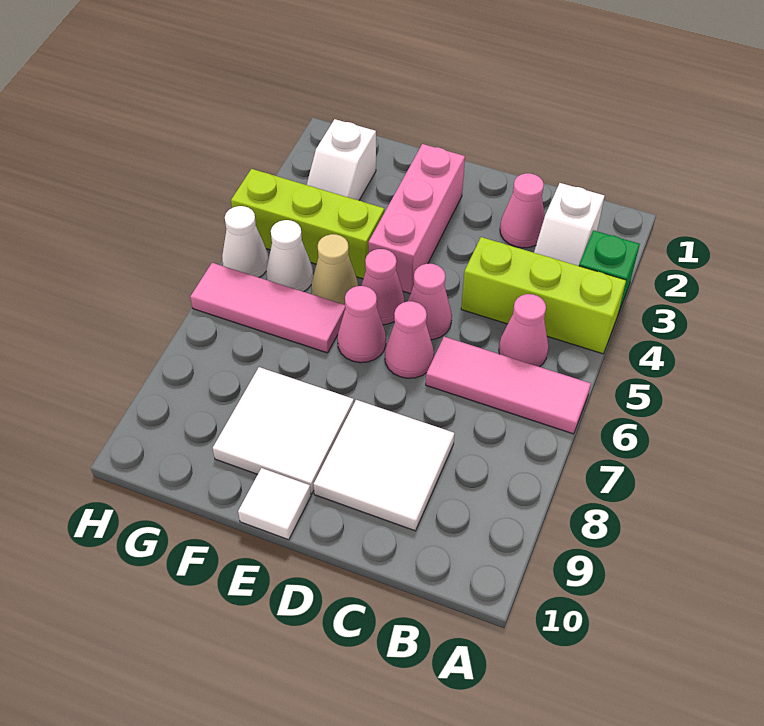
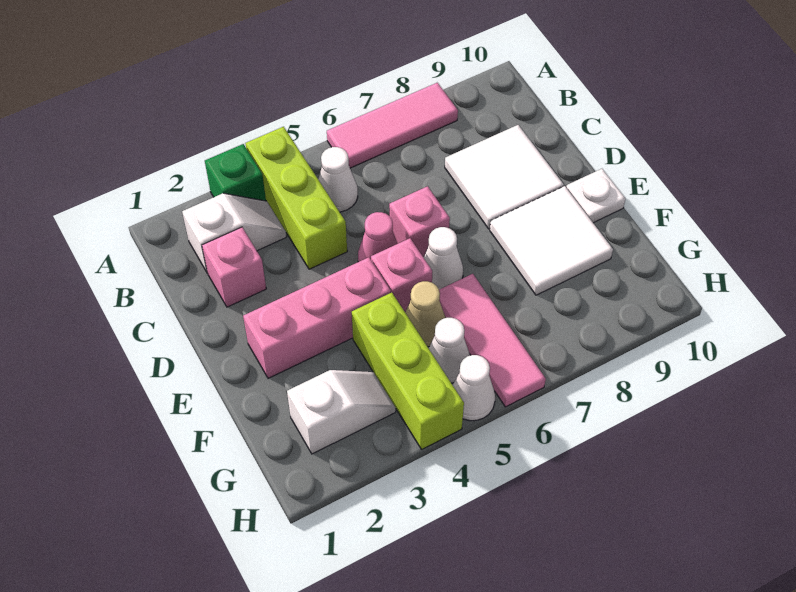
pink tile A6:C6 level 1 -> pink tile A6:A8 level 1
pink cone B5 level 1 -> white cone B5 level 1
pink cone C2 level 1 -> pink brick C2 level 1
pink cone D6 level 1 -> pink brick D6 level 1
pink cone E5 level 1 -> pink brick E5 level 1
pink cone E6 level 1 -> white cone E6 level 1
white tile E10 level 1 -> white plate E10 level 1

